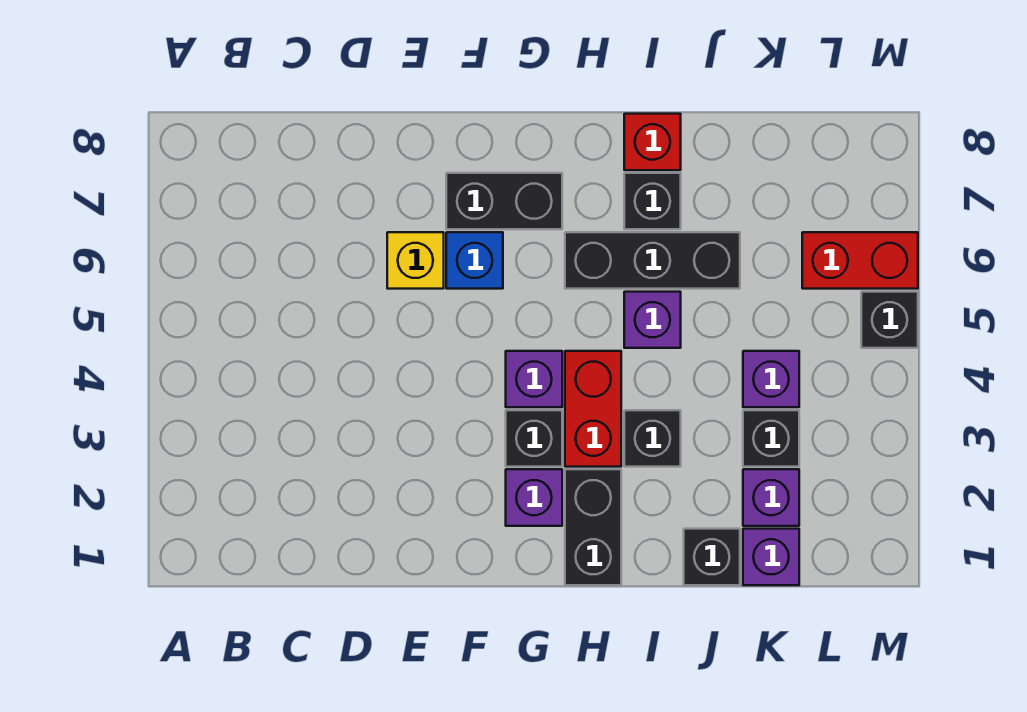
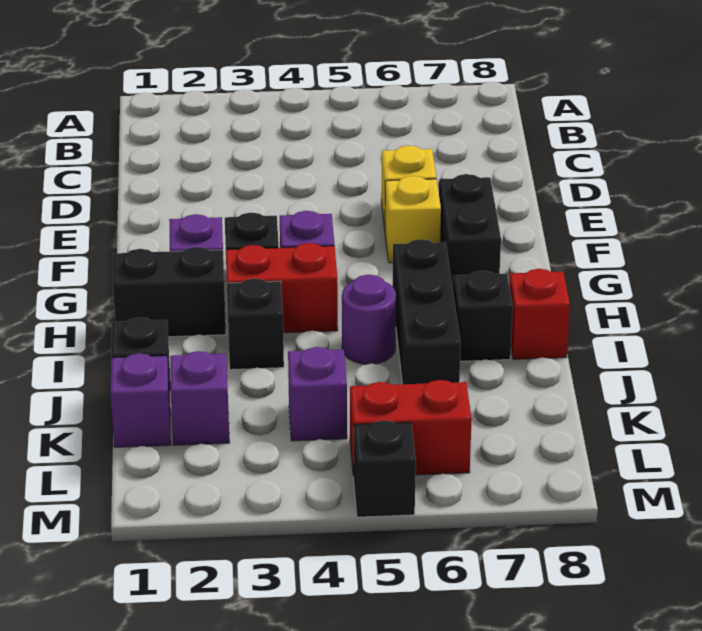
blue brick F6 level 1 -> yellow brick F6 level 1
purple brick I5 level 1 -> purple round brick I5 level 1
black brick K3 level 1 -> none
red brick L6:M6 level 1 -> red brick L5:L6 level 1

